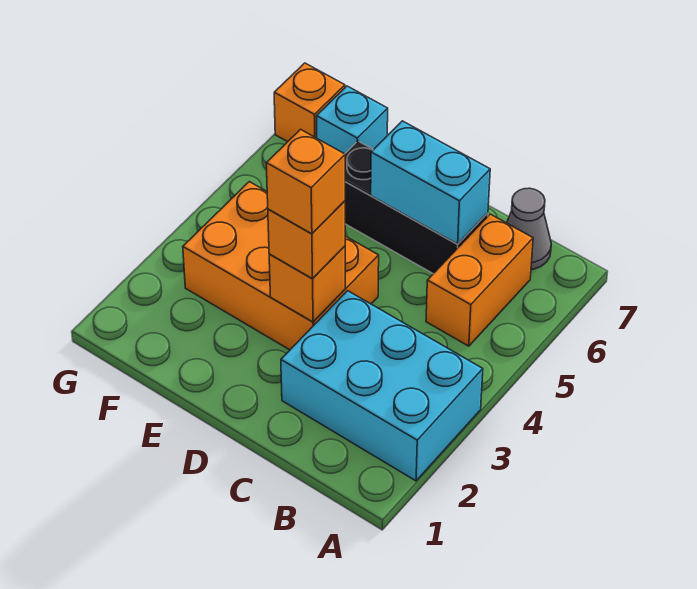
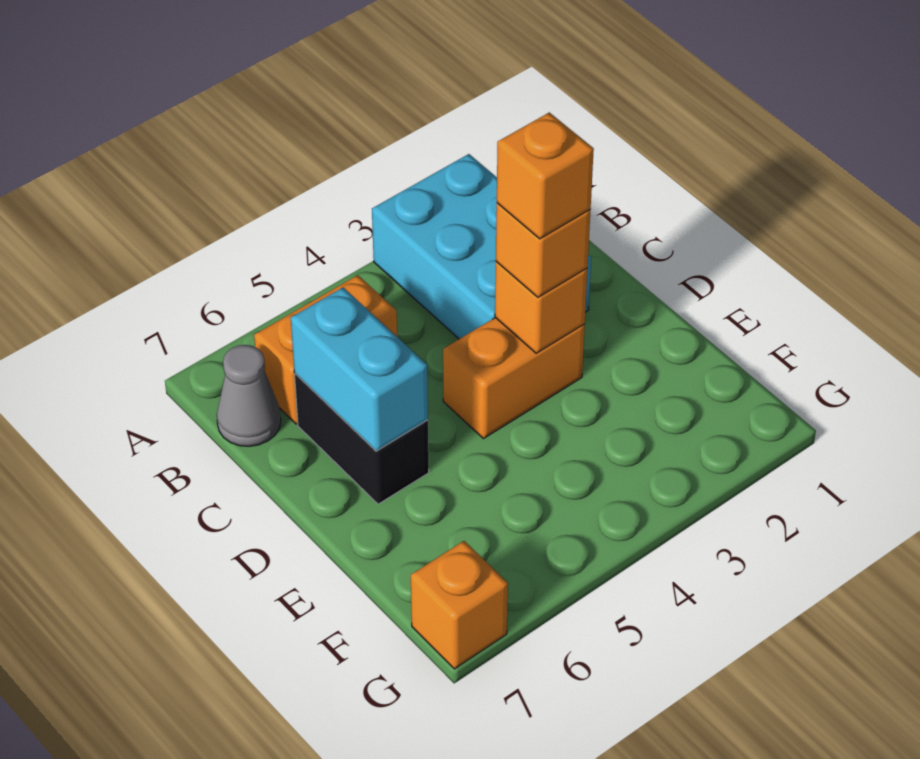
black brick C6:E6 level 1 -> black brick C6:D6 level 1
orange brick D3:F4 level 1 -> orange brick D3:D4 level 1
cyan brick F7 level 1 -> none

